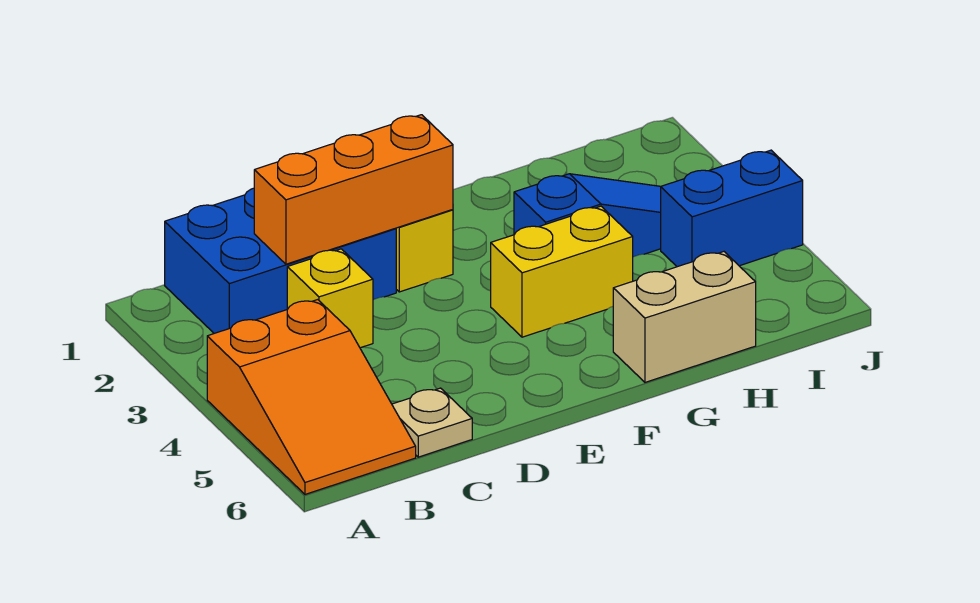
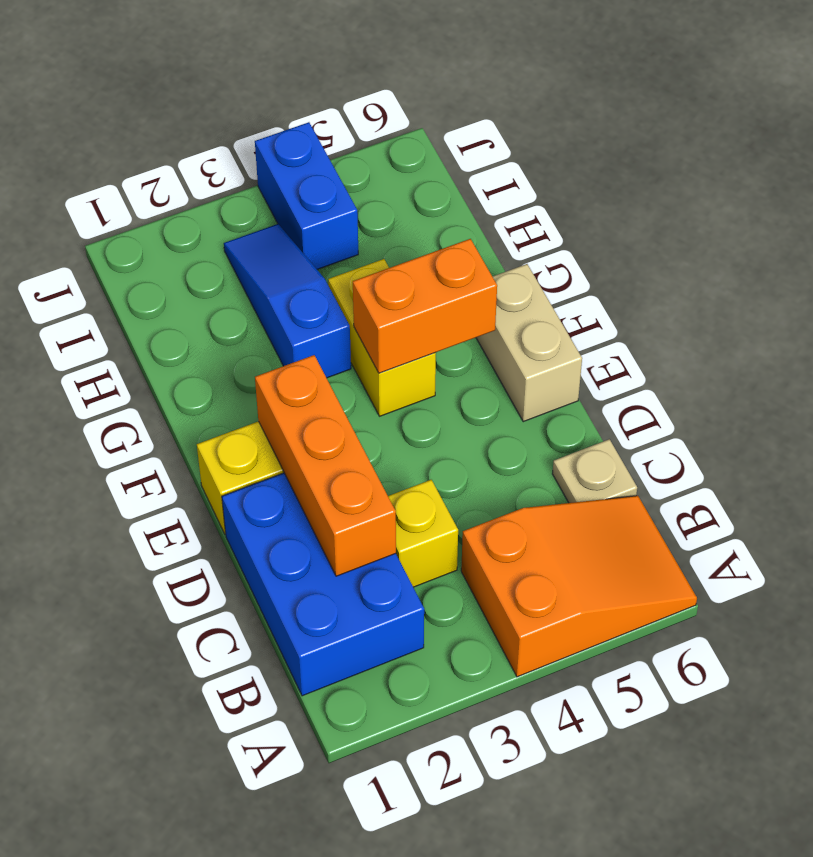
none -> orange brick F4:F5 level 2
tan brick G6:H6 level 1 -> tan brick E6:F6 level 1

